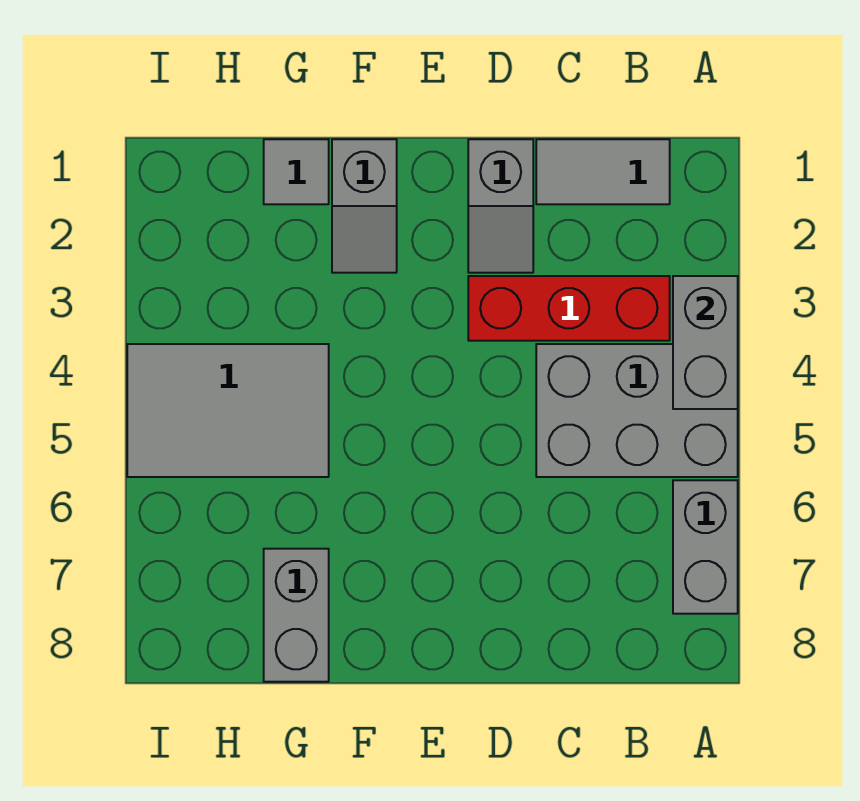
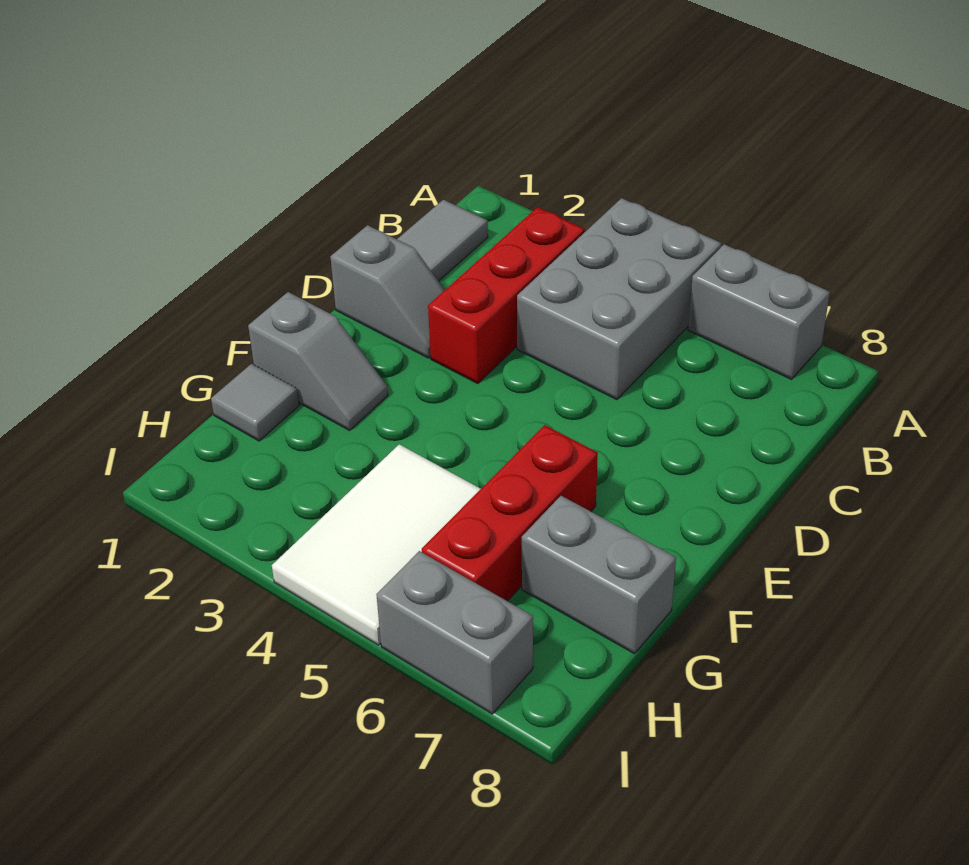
grey brick A3:A4 level 2 -> grey brick I6:I7 level 1
none -> red brick F6:H6 level 1
grey tile G4:I5 level 1 -> white tile G4:I5 level 1

